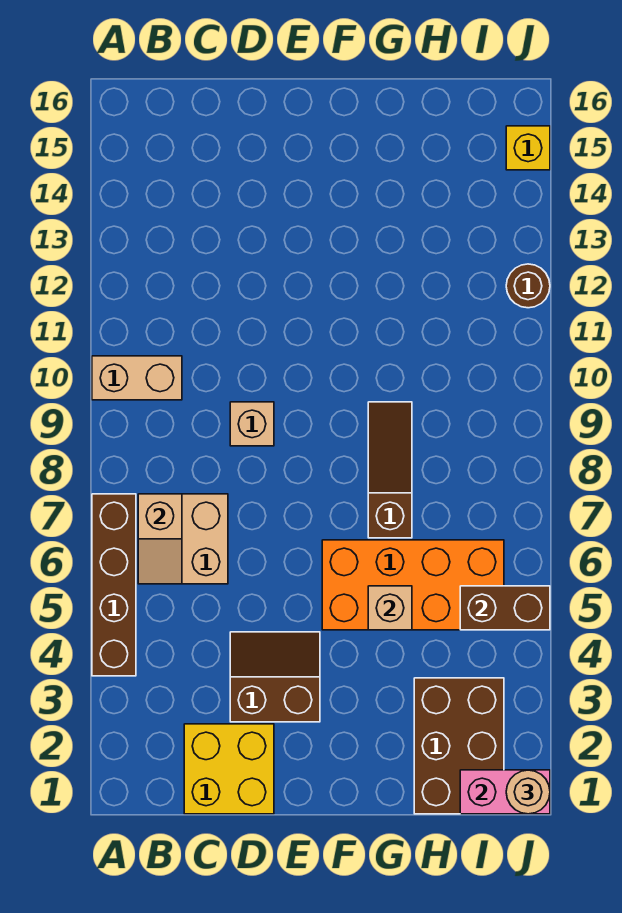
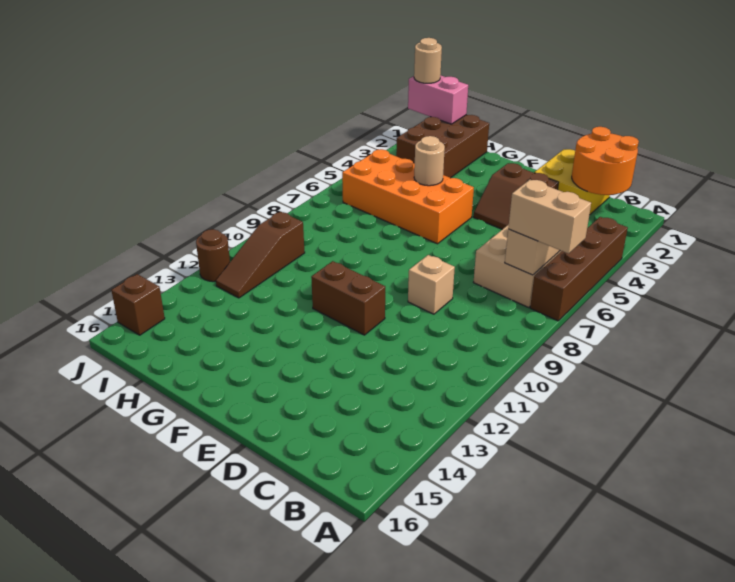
tan brick A10:B10 level 1 -> tan brick A7:B7 level 3
none -> orange round brick B1:C2 level 2
tan brick G5 level 2 -> tan round brick G5 level 2
brown slope G7:G9 level 1 top 7 -> brown slope I10:I12 level 1 top 10
brown brick I5:J5 level 2 -> brown brick E11:F11 level 1
yellow brick J15 level 1 -> brown brick J15 level 1

